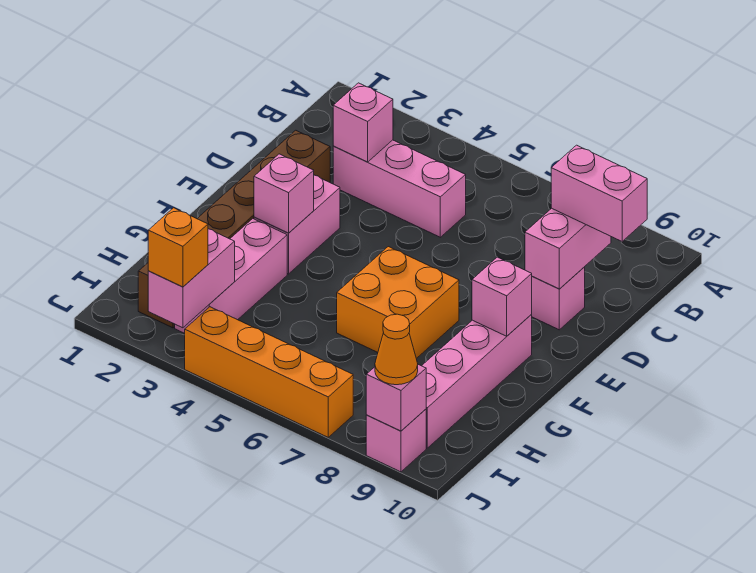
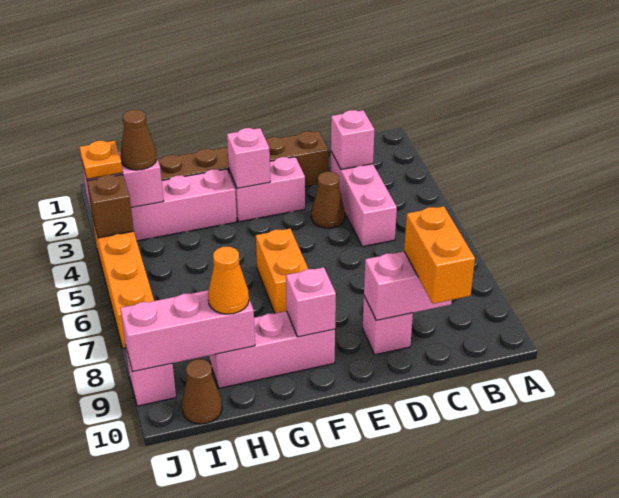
pink brick C9:C10 level 3 -> orange brick C9:C10 level 3
none -> brown cone D4 level 1
orange brick F6:G7 level 1 -> orange brick F6:F7 level 1
pink brick F9:I9 level 1 -> pink brick F9:H9 level 1
none -> brown cone I3 level 3
none -> brown cone I10 level 1
orange brick J3 level 3 -> orange plate J3 level 3
none -> brown brick J4 level 2
pink brick J9 level 2 -> pink brick H9:J9 level 2
orange cone J9 level 3 -> orange cone H9 level 3

